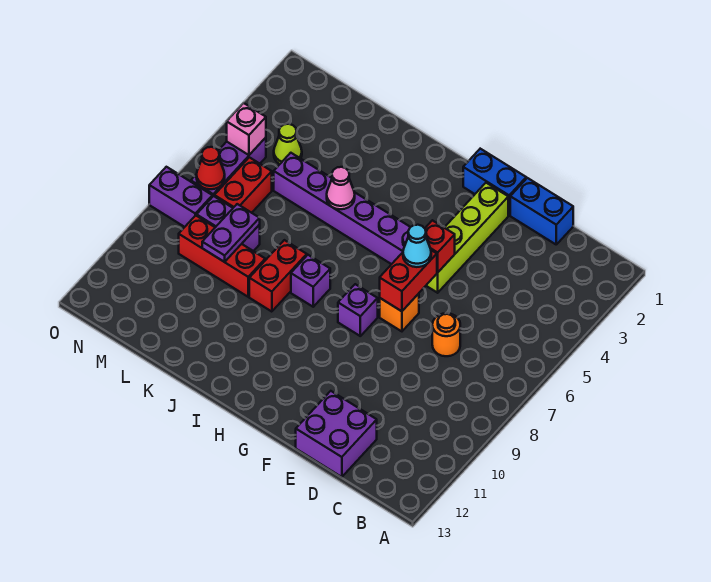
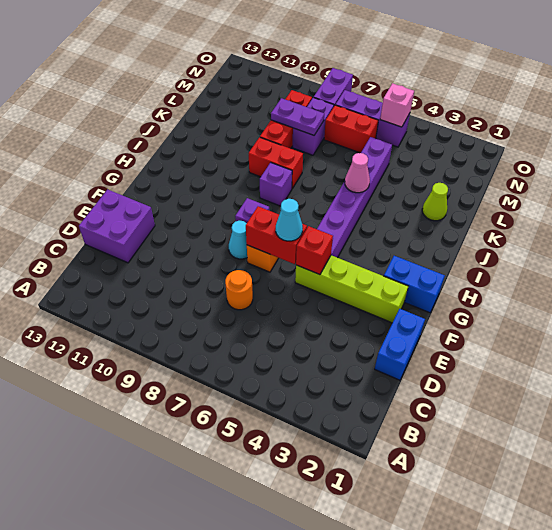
blue brick F1:G1 level 1 -> blue brick G1:G2 level 1
none -> cyan cone F8 level 1
lime cone M4 level 1 -> lime cone K2 level 1
red cone N7 level 2 -> none

